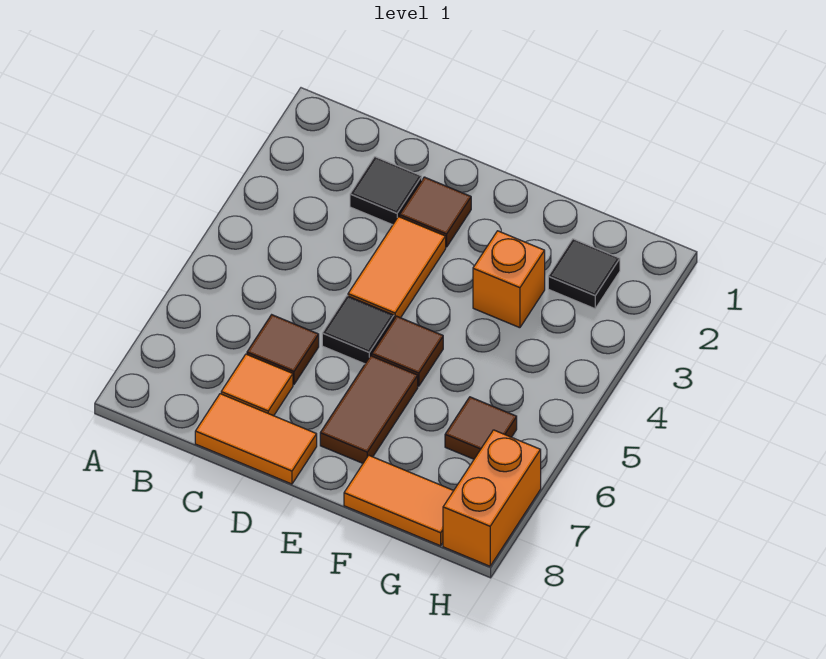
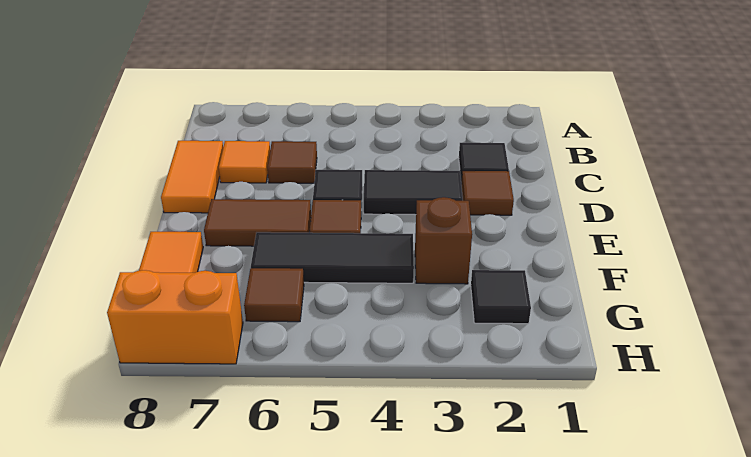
orange tile D3:D4 level 1 -> black tile D3:D4 level 1
orange brick F3 level 1 -> brown brick F3 level 1
none -> black tile F4:F6 level 1

